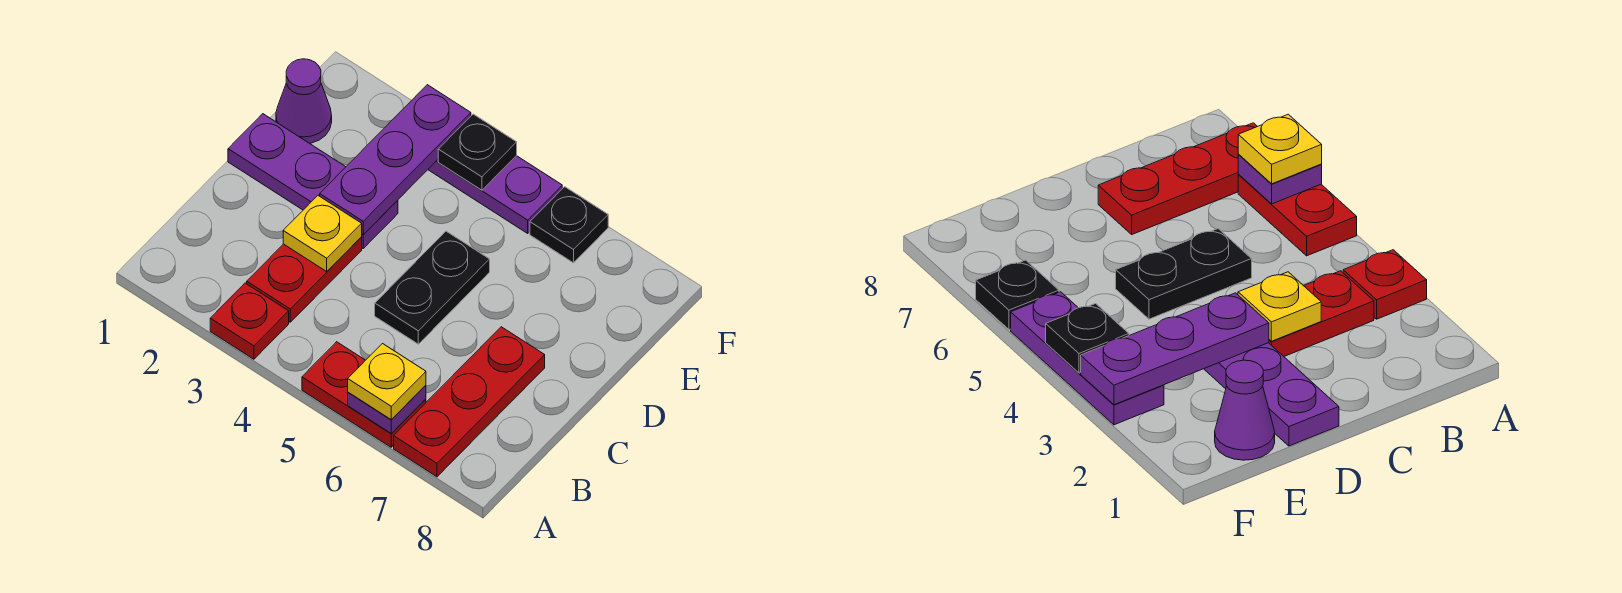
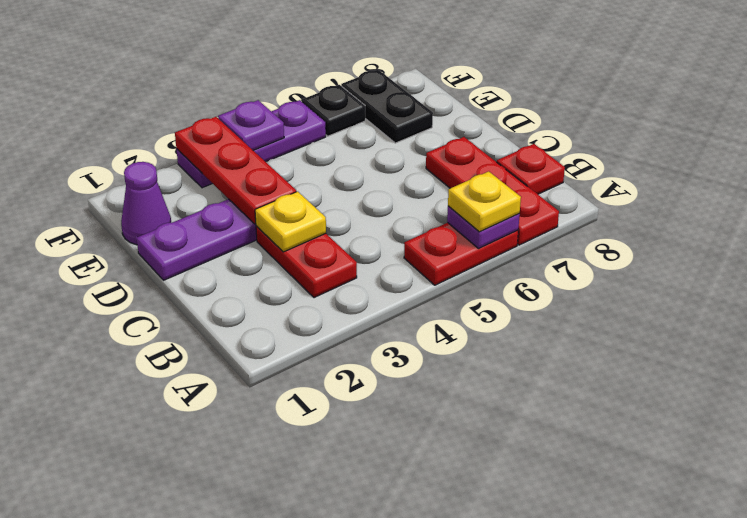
red plate A3 level 1 -> red plate B8 level 1
black plate C5:D5 level 1 -> black plate E7:F7 level 1
purple plate D3:F3 level 2 -> red plate D3:F3 level 2
black plate F4 level 2 -> purple plate F4 level 2

